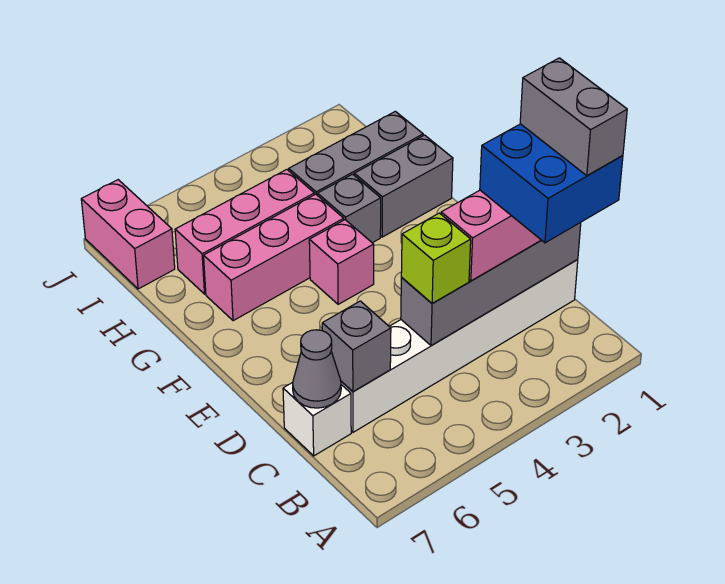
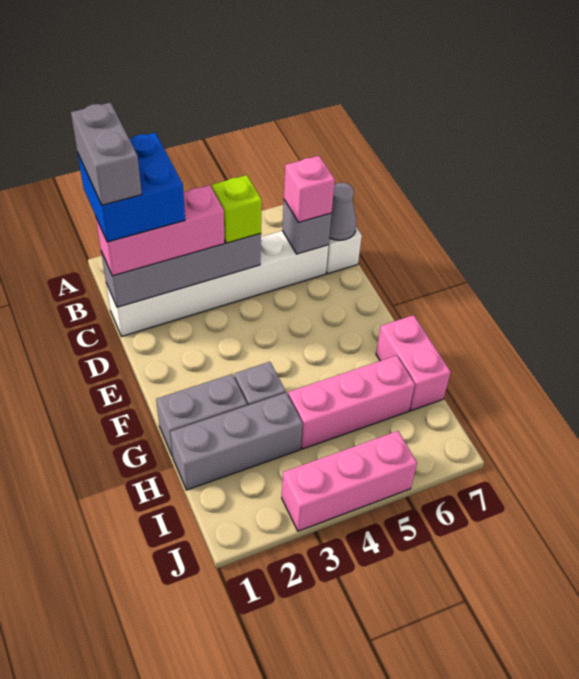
pink brick F4 level 1 -> pink brick C6 level 3
pink brick G4:G6 level 1 -> pink brick J3:J5 level 1
pink brick I7:J7 level 1 -> pink brick G7:H7 level 1

